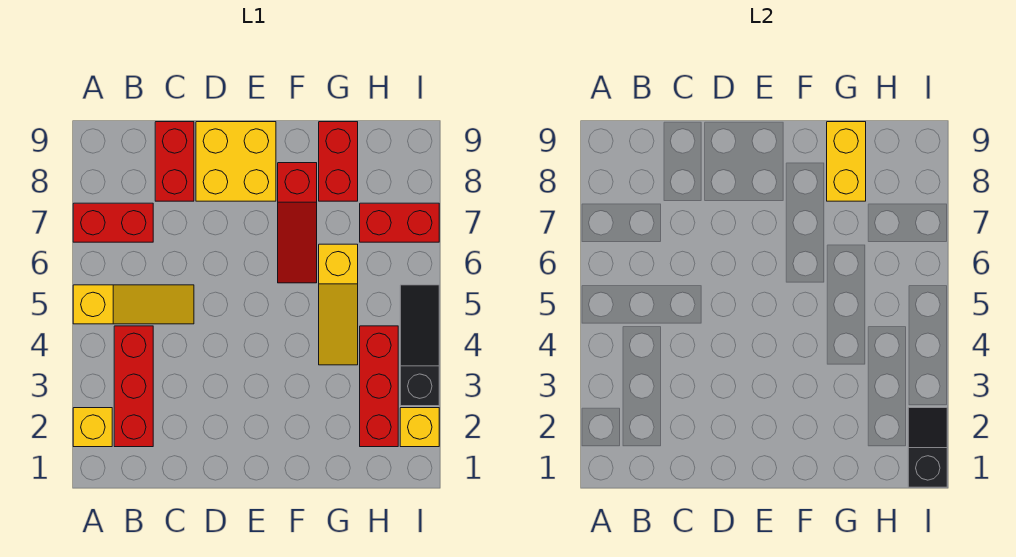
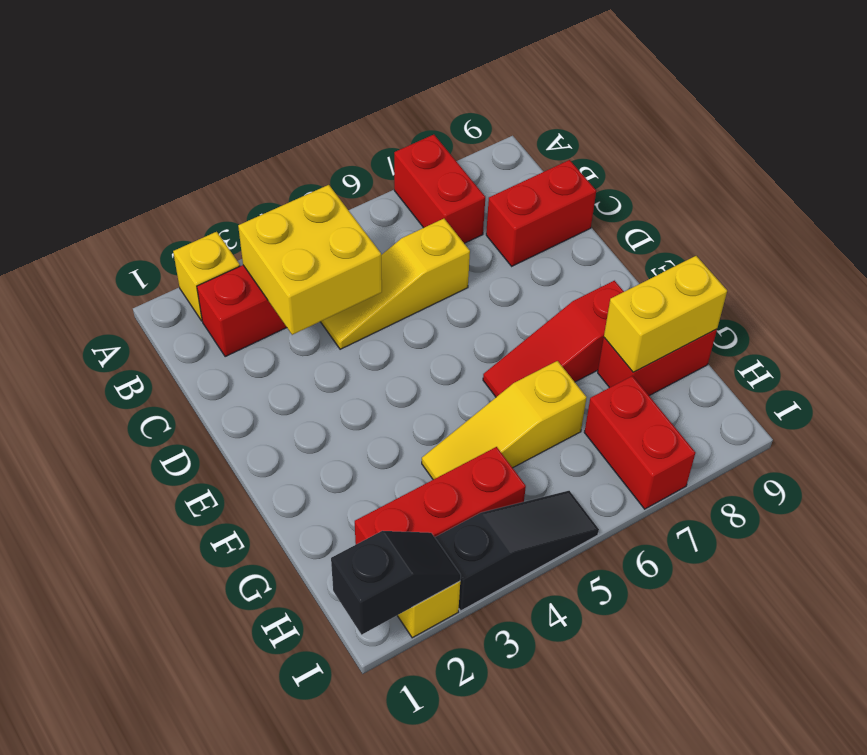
yellow slope A5:C5 level 1 top A -> yellow slope C4:C6 level 1 top 6
yellow brick D8:E9 level 1 -> yellow brick B3:C4 level 2

